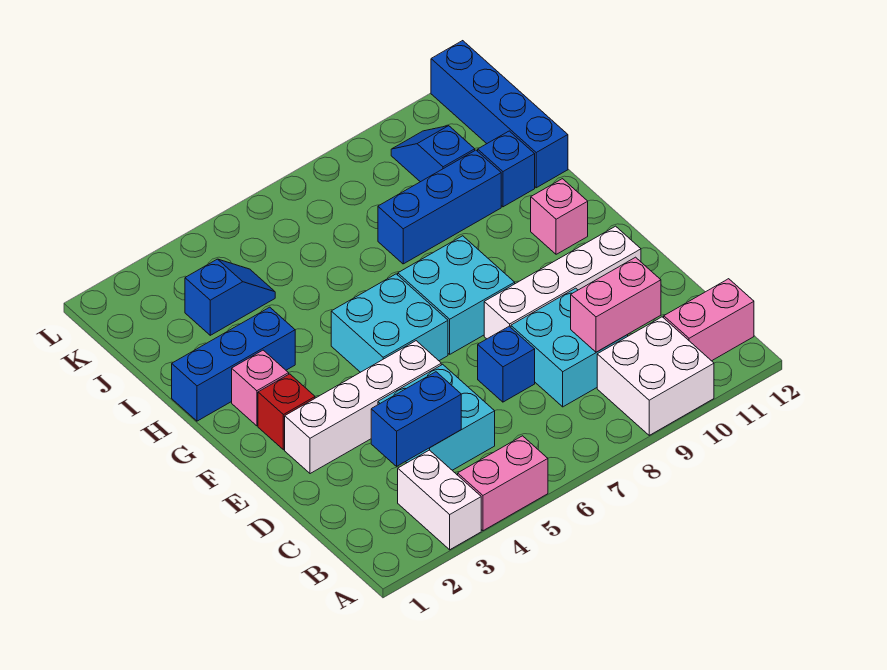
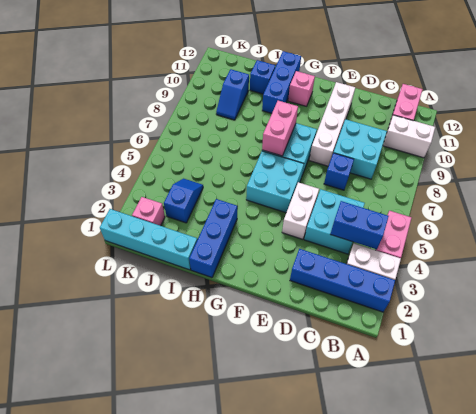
white brick A9:B10 level 1 -> white brick A10:B10 level 1
blue brick C3:C4 level 2 -> blue brick B4:C4 level 2
pink brick C9:C10 level 2 -> pink brick G7:G8 level 2
white brick E2:E5 level 1 -> white brick E4:E5 level 1
red brick F2 level 1 -> none
pink brick G2 level 1 -> pink brick K2 level 1
none -> cyan brick I1:L1 level 1
blue brick I8:I10 level 1 -> blue brick H10:H12 level 1
blue brick I12:L12 level 1 -> blue brick A2:D2 level 1
blue slope J10:K10 level 1 top J -> blue slope J9:J10 level 1 top 10

